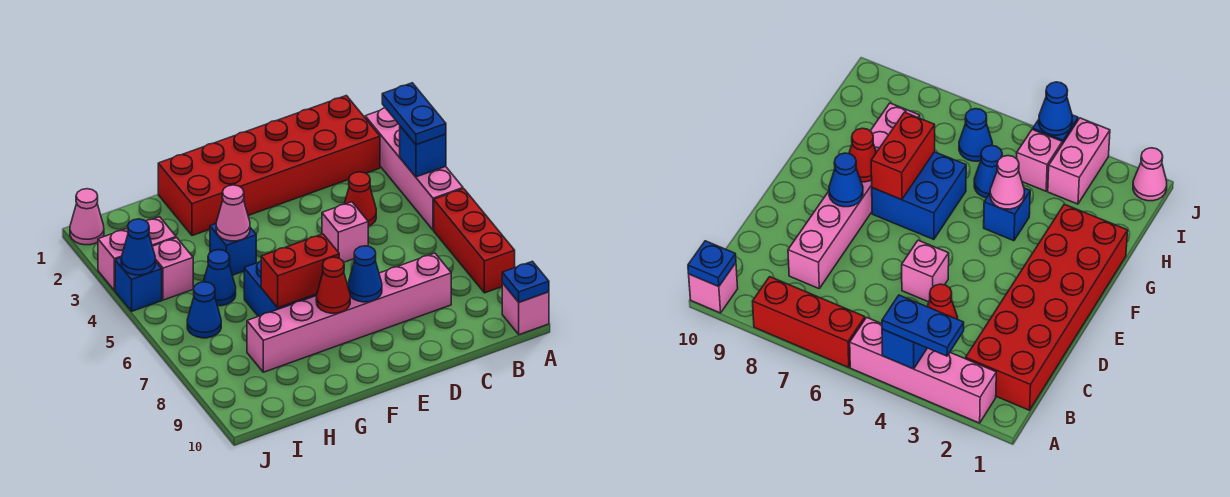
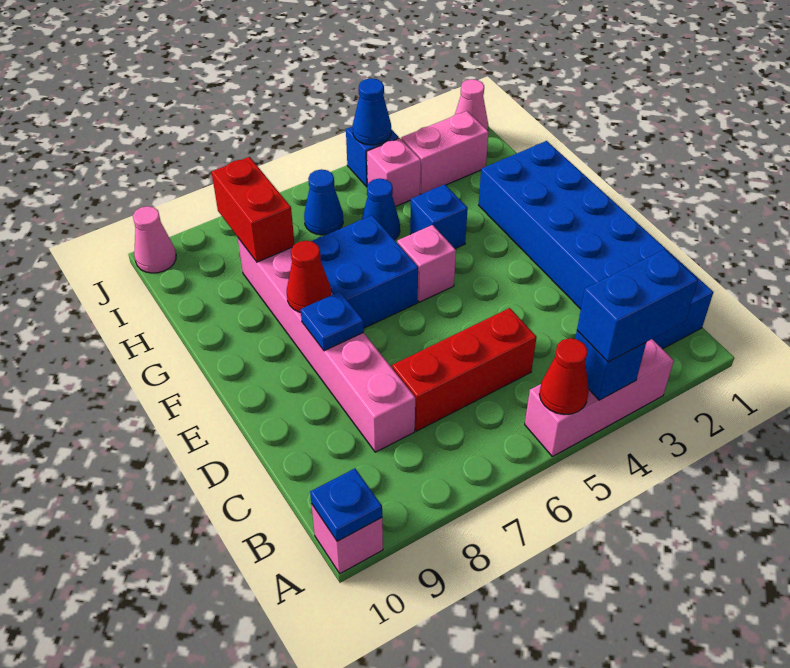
pink brick A2:A5 level 1 -> pink brick A3:A5 level 1
blue plate A3:A4 level 3 -> blue brick A3:A4 level 3
red brick A6:A8 level 1 -> red brick C5:C7 level 1
red brick B1:G2 level 1 -> blue brick B1:G2 level 1
red cone C4 level 1 -> red cone A5 level 2
pink brick D5 level 1 -> pink brick F5 level 1
blue cone E8 level 2 -> blue plate E8 level 2
red brick F7:G7 level 2 -> red brick H8:I8 level 2
pink cone G4 level 2 -> pink cone J10 level 1
pink brick I3:J3 level 1 -> pink brick I2:I3 level 1

